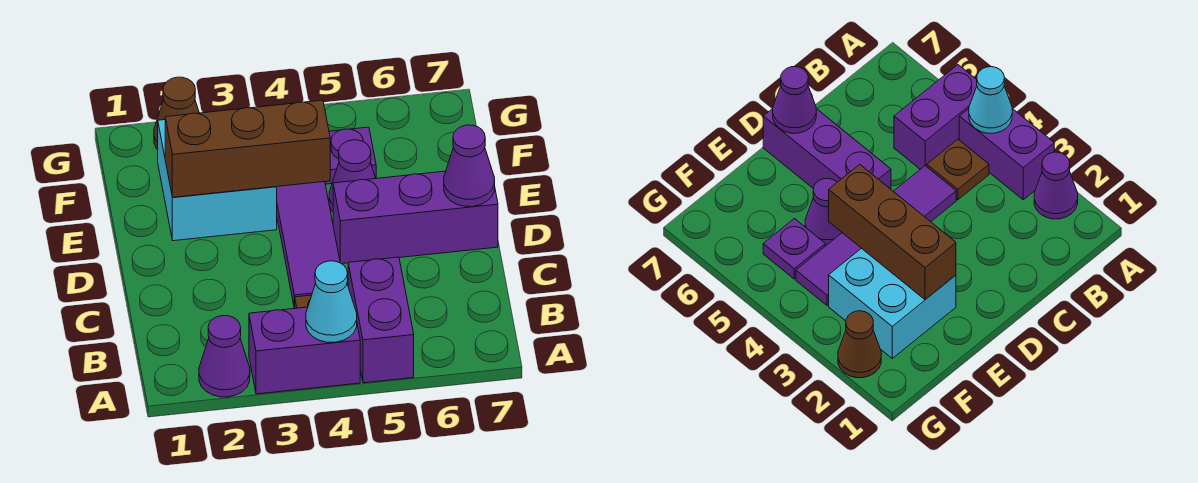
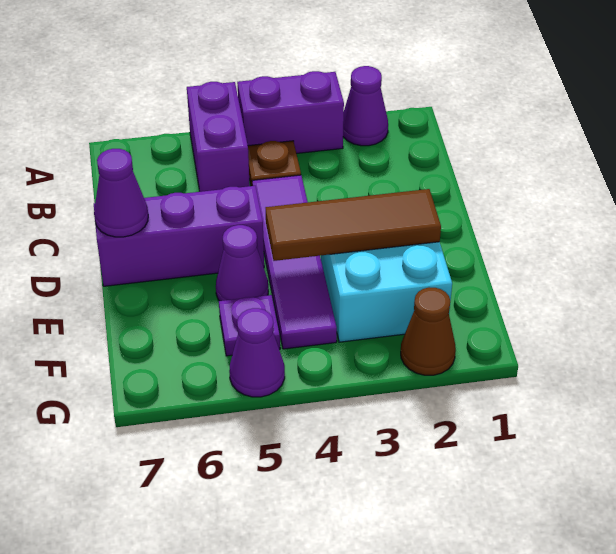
cyan cone A4 level 2 -> none
brown brick E2:E4 level 2 -> brown tile E2:E4 level 2
none -> purple cone G5 level 1

